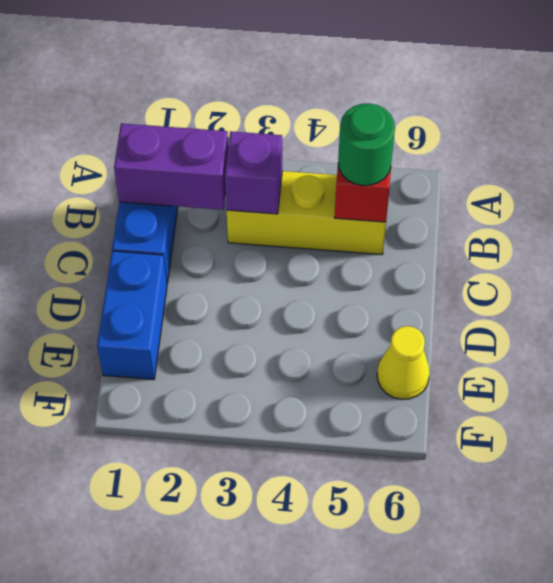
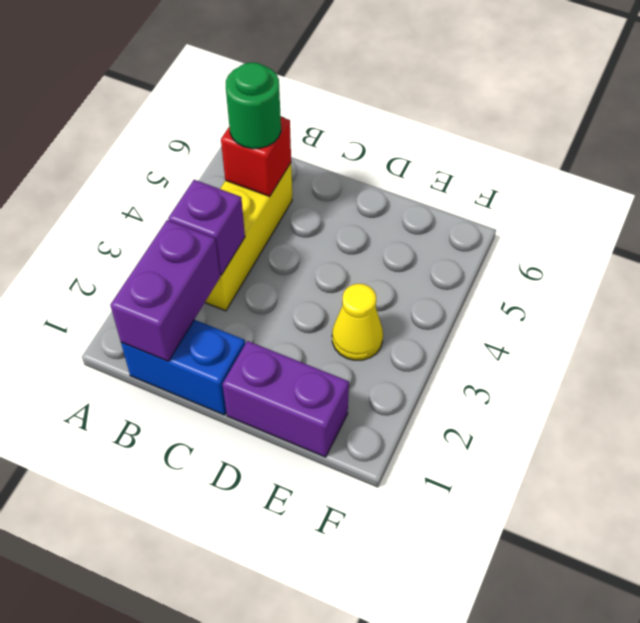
blue brick D1:E1 level 1 -> purple brick D1:E1 level 1
yellow cone E6 level 1 -> yellow cone E3 level 1

